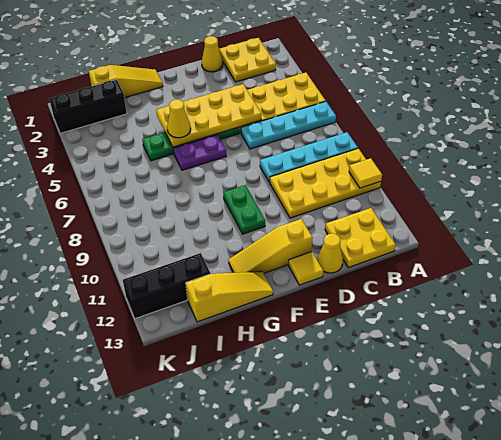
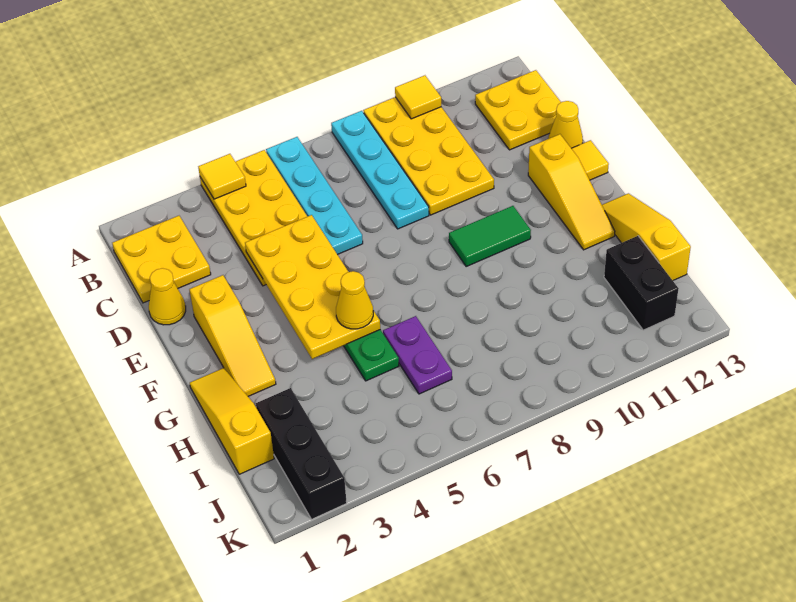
none -> yellow tile A4 level 2
none -> yellow slope E2:G2 level 1 top E
purple plate F6:G6 level 1 -> purple plate H6:I6 level 1
green plate F9:F10 level 1 -> green tile F9:F10 level 1
black brick I12:K12 level 1 -> black brick I12:J12 level 1

